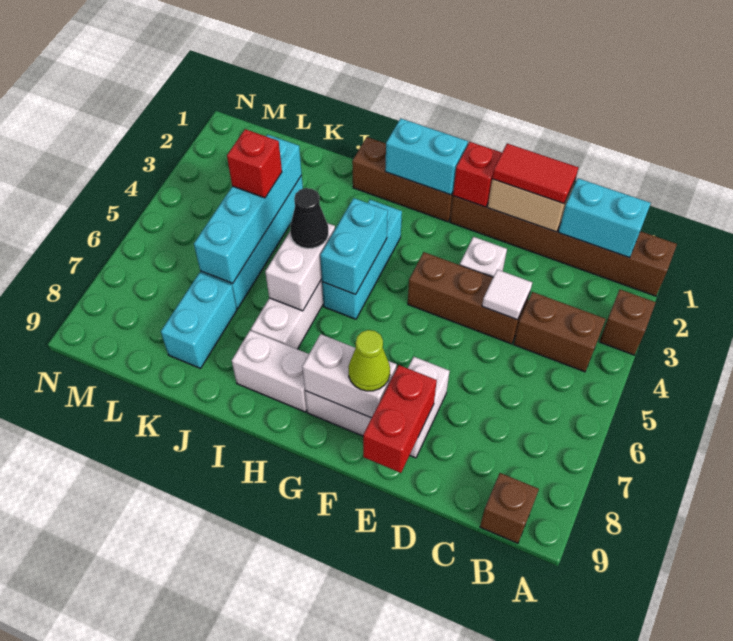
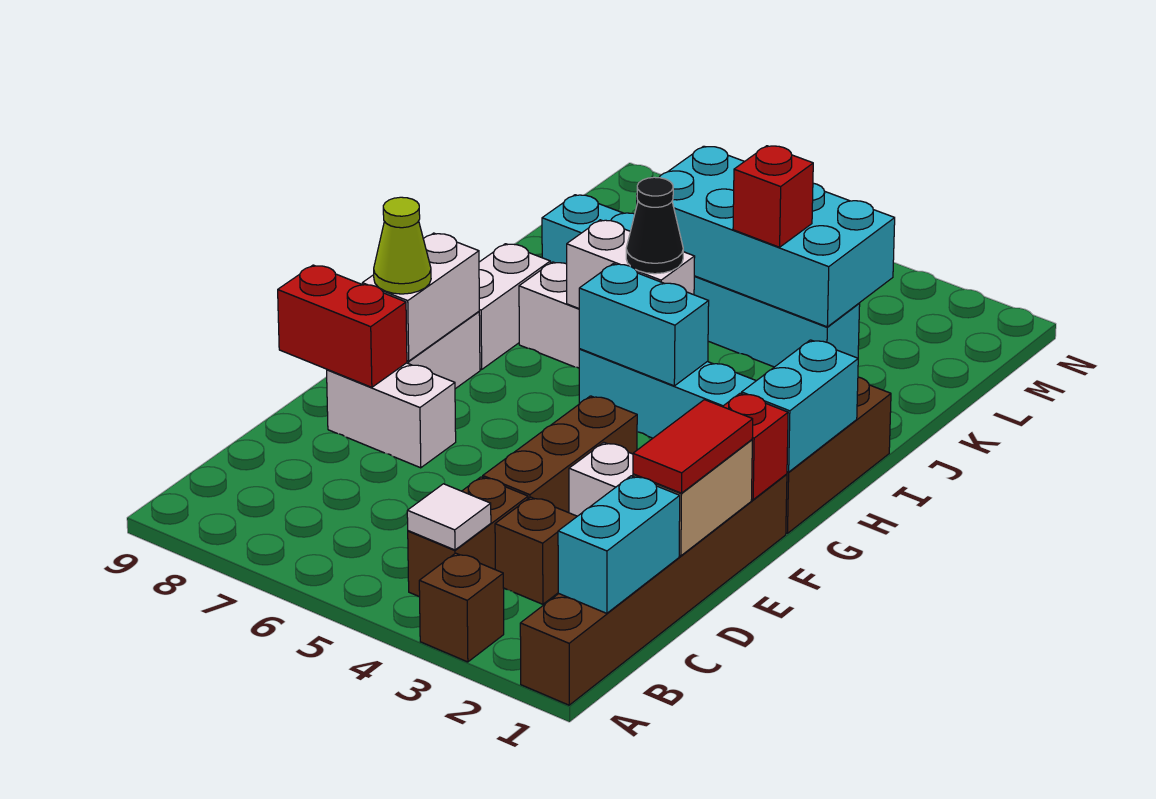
brown brick B9 level 1 -> brown brick C3 level 1
white tile D4 level 2 -> white tile B4 level 2
cyan brick K3:K6 level 2 -> cyan brick K3:L6 level 2

